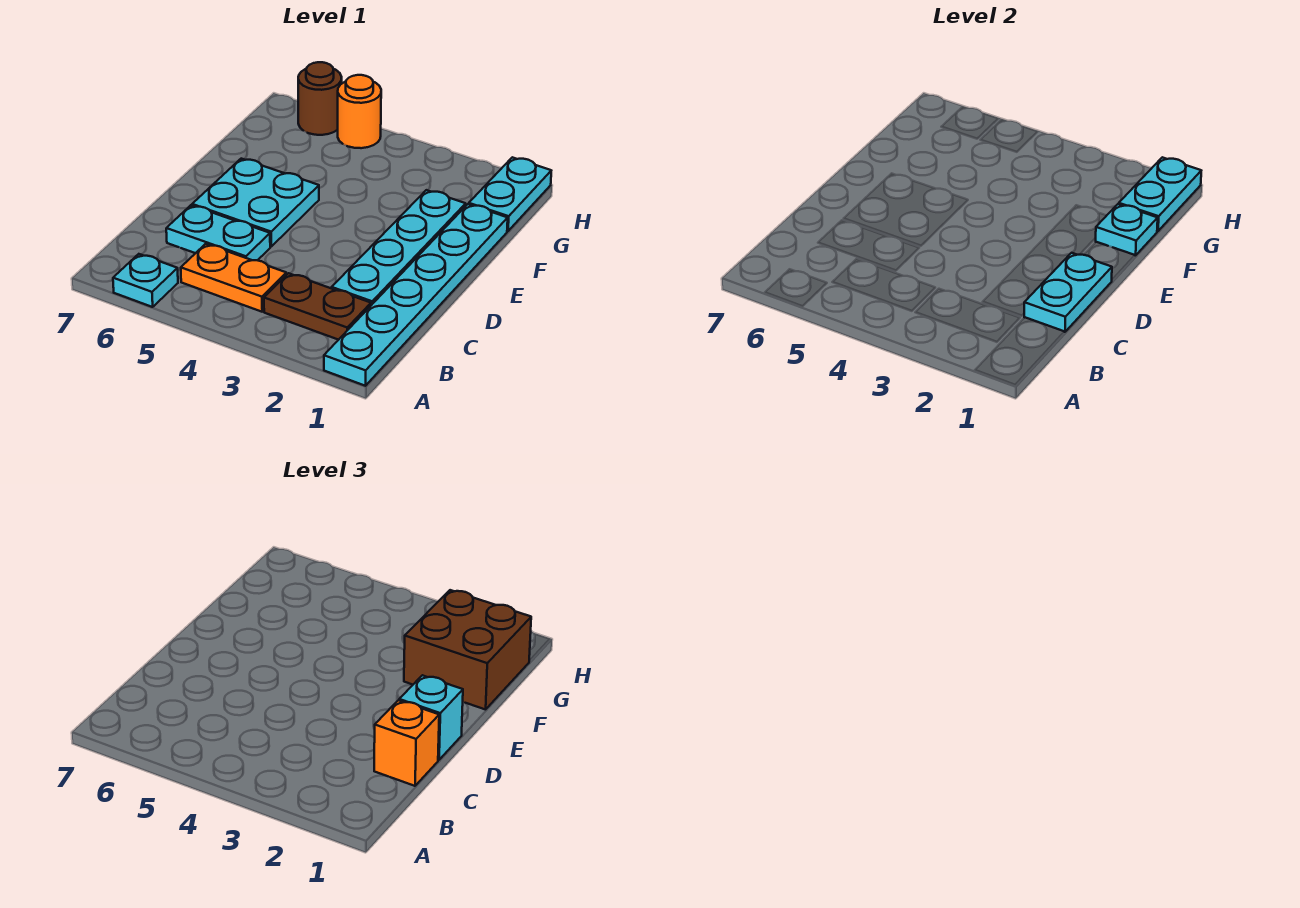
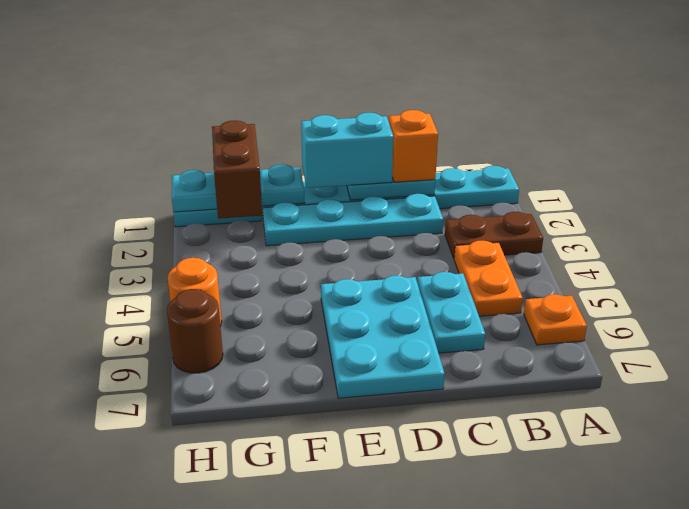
cyan plate A6 level 1 -> orange plate A6 level 1
brown plate B2:B3 level 1 -> brown plate A3:B3 level 1
cyan brick D1 level 3 -> cyan brick D1:E1 level 3
cyan plate D5:E6 level 1 -> cyan plate D5:E7 level 1
brown brick F1:G2 level 3 -> brown brick G1:G2 level 3

